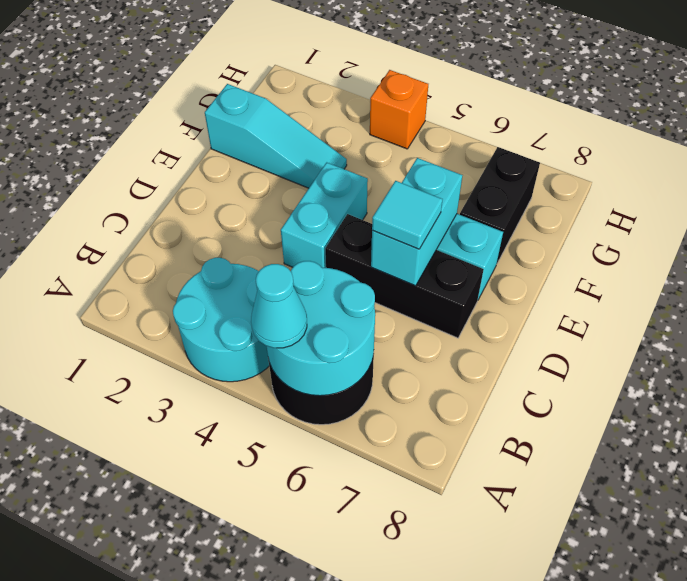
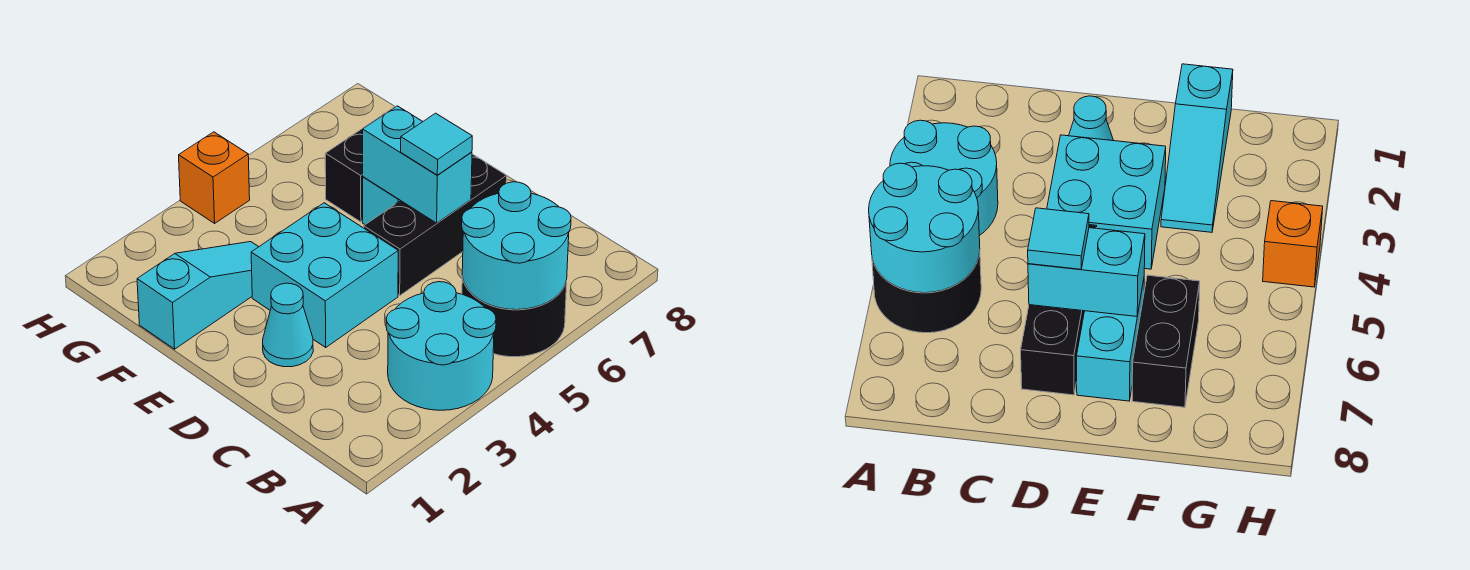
cyan cone A5 level 3 -> cyan cone D2 level 1
cyan brick D4:E4 level 1 -> cyan brick D3:E4 level 1
black brick F7:G7 level 1 -> black brick F6:F7 level 1

